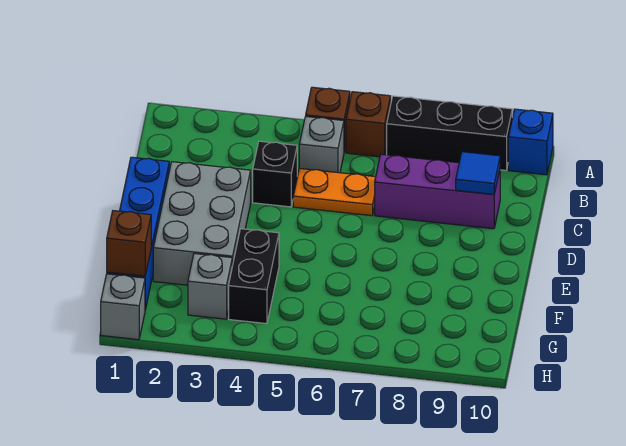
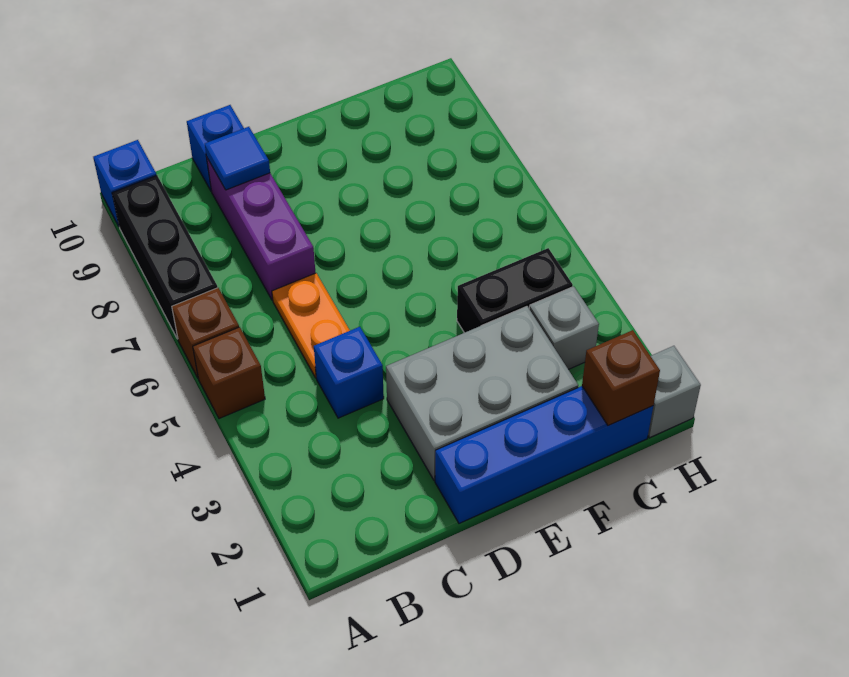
grey brick B5 level 1 -> none
black brick C4 level 1 -> blue brick C4 level 1
none -> blue brick C10 level 1

